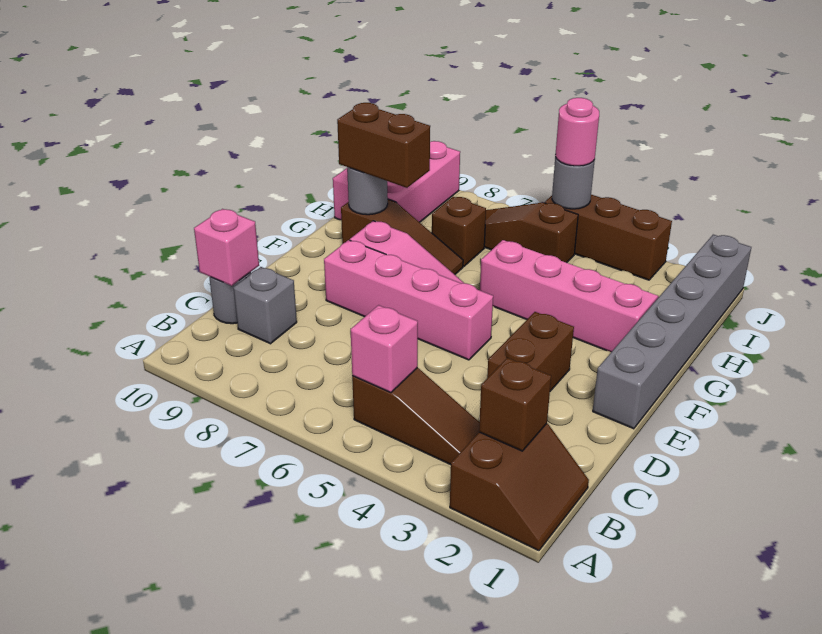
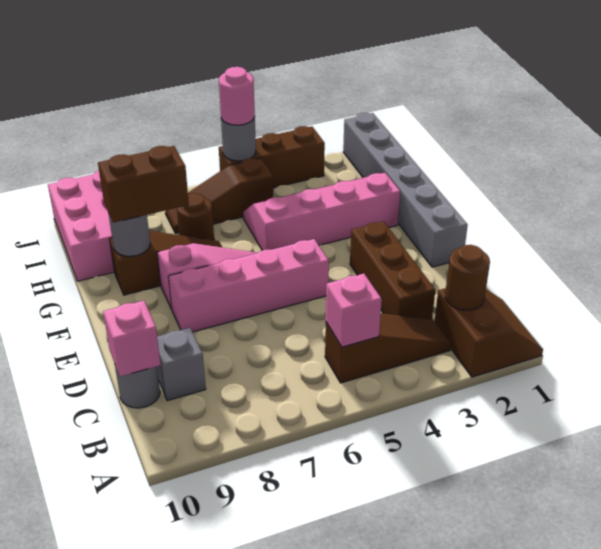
brown brick B2 level 2 -> brown round brick B2 level 2
brown brick D3:E3 level 1 -> brown brick C3:E3 level 1
brown brick H7 level 1 -> brown round brick H7 level 1

